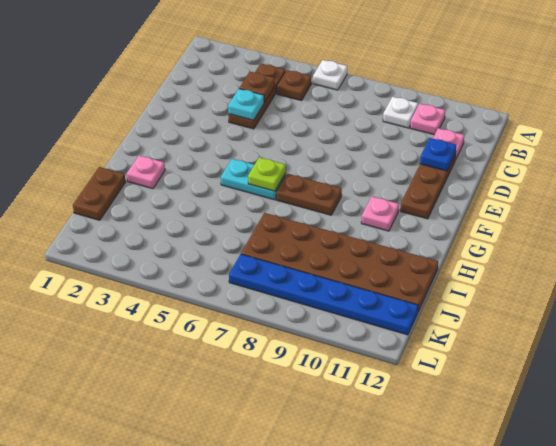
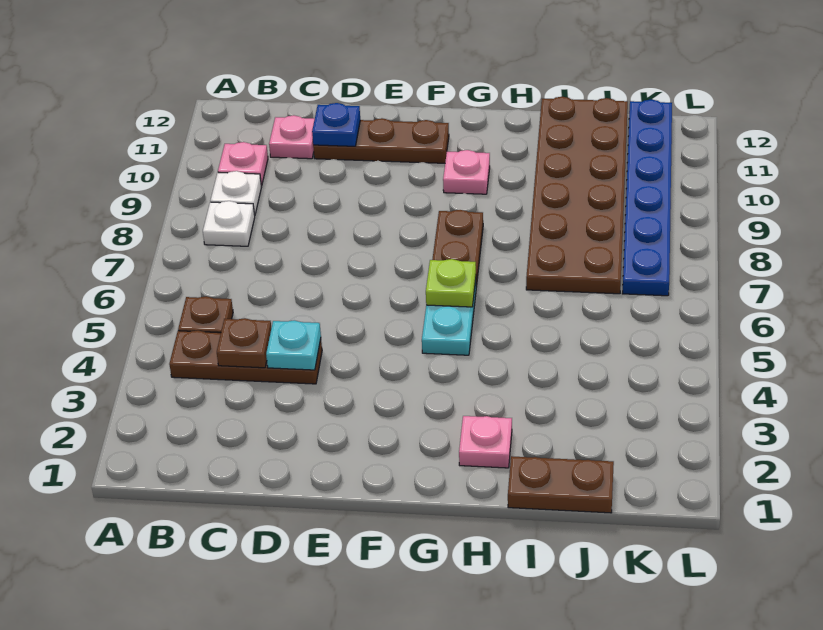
white plate A6 level 1 -> white plate B8 level 1

